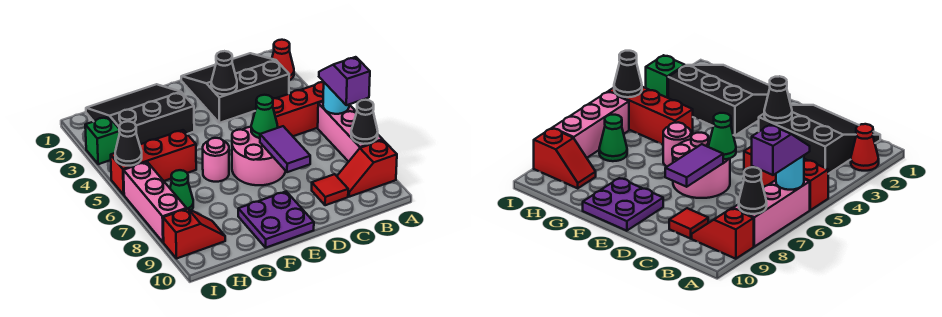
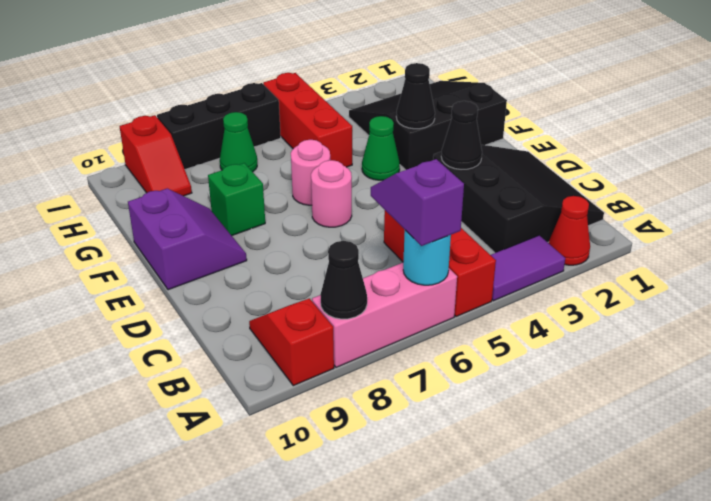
purple slope A6:A7 level 3 top 7 -> purple slope A6:B6 level 3 top A
red tile C9 level 1 -> none
pink round brick D6:E7 level 1 -> pink round brick E6 level 1
green cone D6 level 2 -> green cone F4 level 1
purple tile D7:D8 level 2 -> purple tile A3:A4 level 1
purple plate E9:F10 level 1 -> purple slope E9:F10 level 1 top 10
black slope F1:H3 level 1 top 3 -> black slope F1:H3 level 1 top F
green brick I3 level 1 -> green brick F8 level 1
black cone I5 level 2 -> black cone F3 level 2
pink brick I6:I8 level 1 -> black brick I6:I8 level 1

